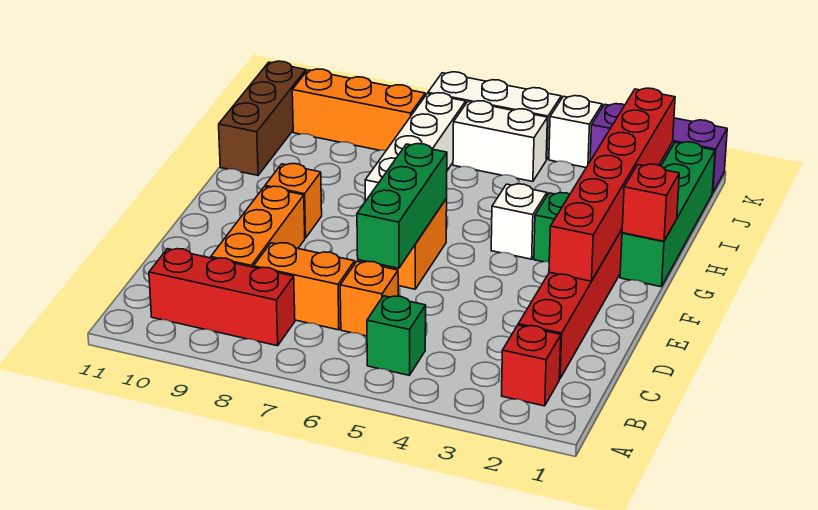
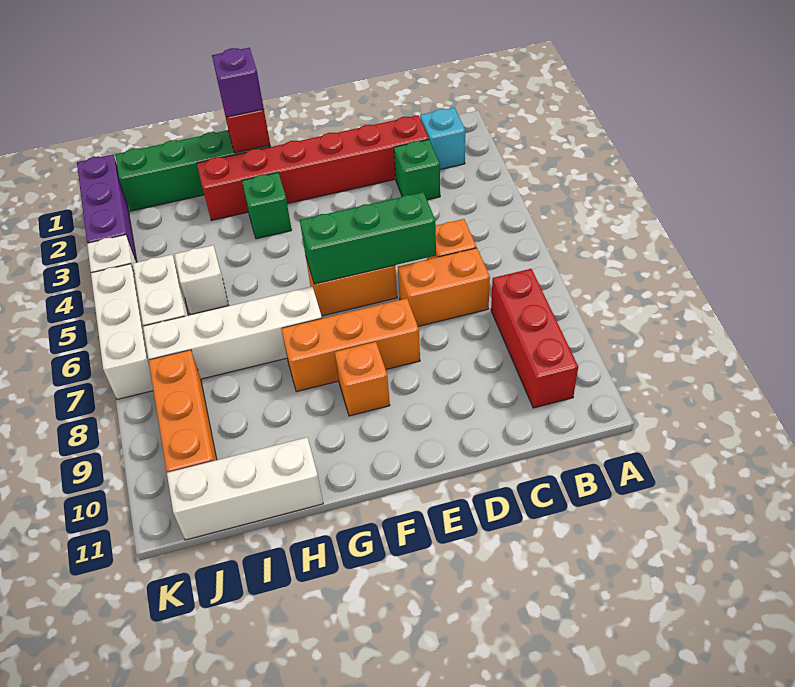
red brick B2 level 1 -> cyan brick B2 level 1
green brick B5 level 1 -> green brick C3 level 1
orange brick C7:C8 level 1 -> orange brick C7:D7 level 1
orange brick C9:E9 level 1 -> orange brick E8:G8 level 1
red brick E2:J2 level 2 -> none
none -> purple brick G1 level 3
white brick G4 level 1 -> white brick I5 level 1
brown brick H11:J11 level 1 -> white brick H11:J11 level 1

